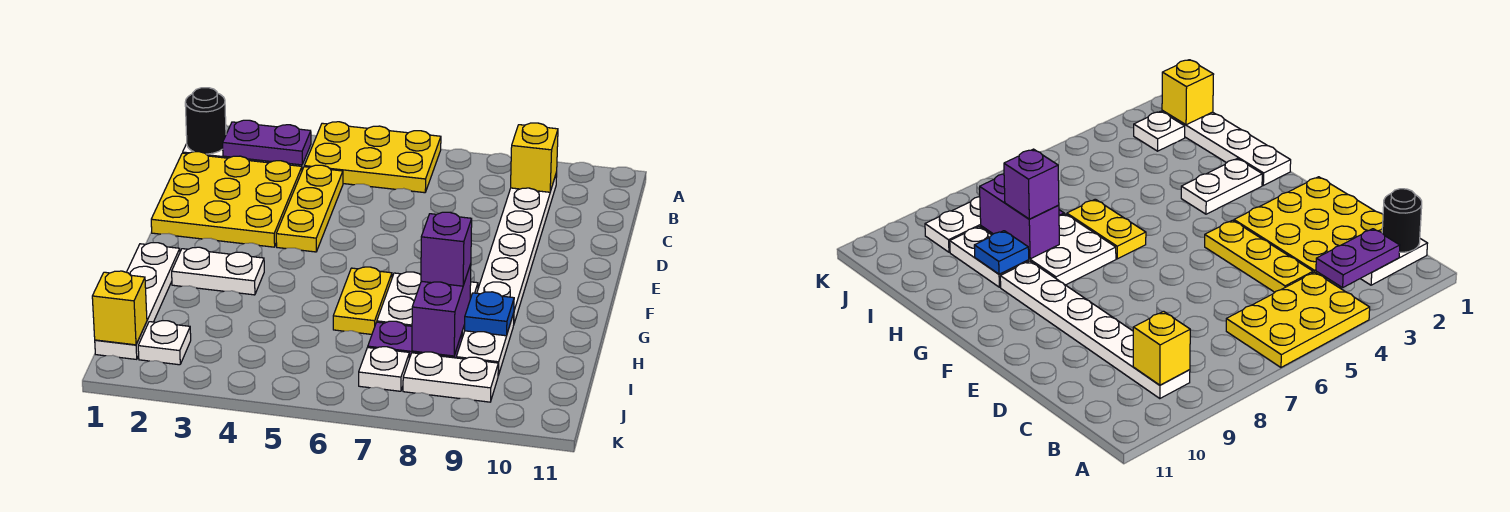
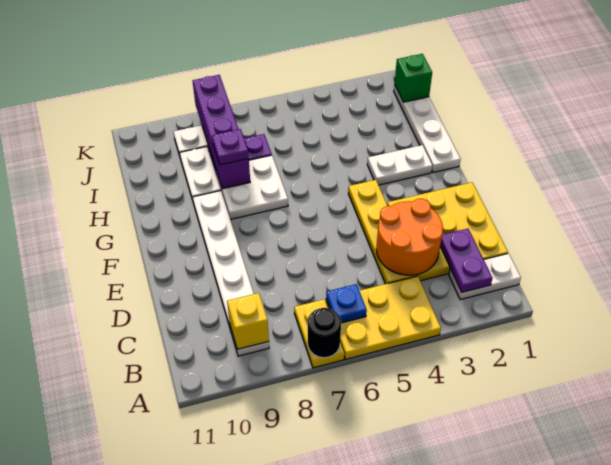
black round brick B1 level 2 -> black round brick A7 level 2
purple plate B2:B3 level 2 -> purple plate B2:C2 level 2
none -> orange round brick C3:D4 level 2
yellow plate C4:E4 level 1 -> yellow plate C4:F4 level 1
yellow plate G6:H6 level 1 -> yellow plate A7:B7 level 1
purple brick H8:I8 level 2 -> purple brick H8:K8 level 2
purple brick H8 level 3 -> purple plate H8 level 3
blue plate H9 level 2 -> blue plate B6 level 2
yellow brick J1 level 2 -> green brick J1 level 2
white plate J2 level 1 -> none
white plate J7 level 1 -> none

